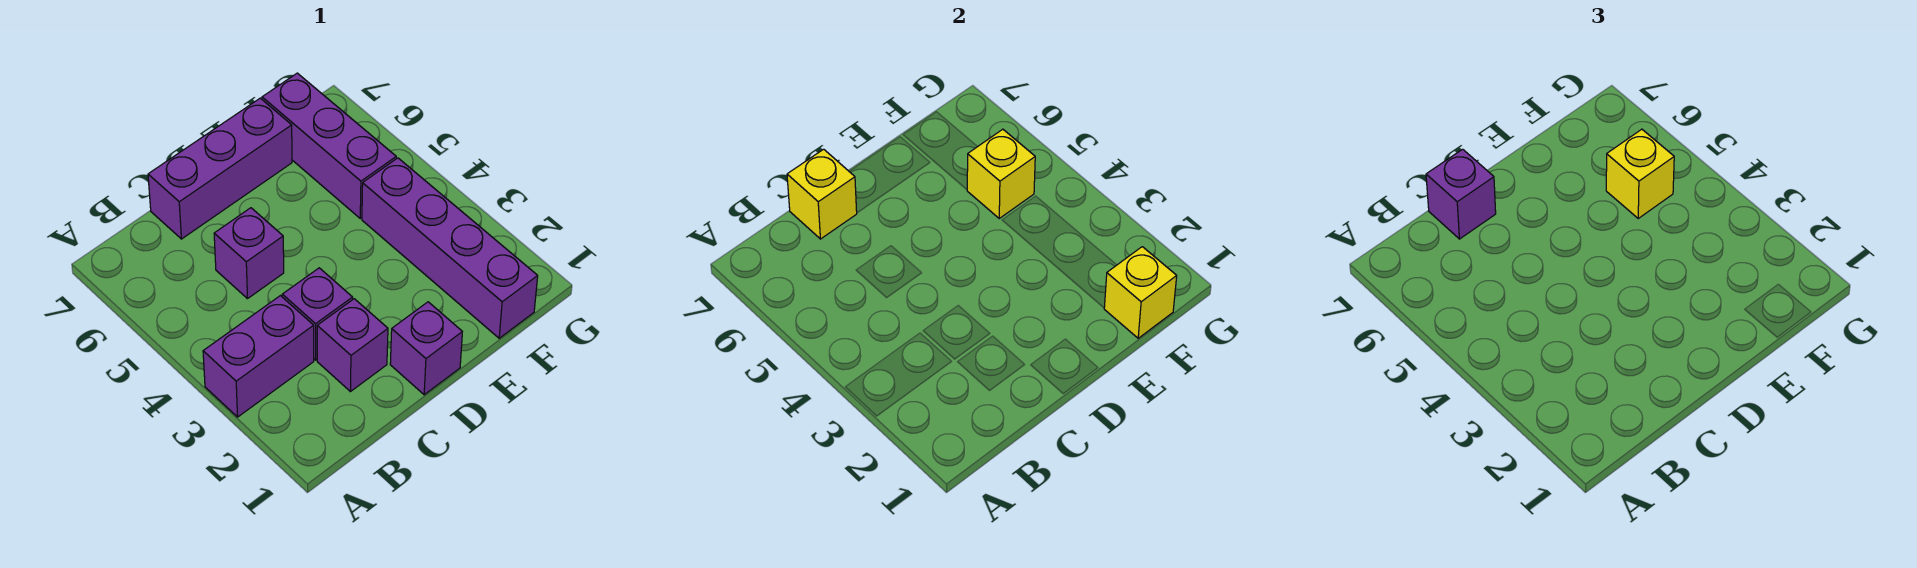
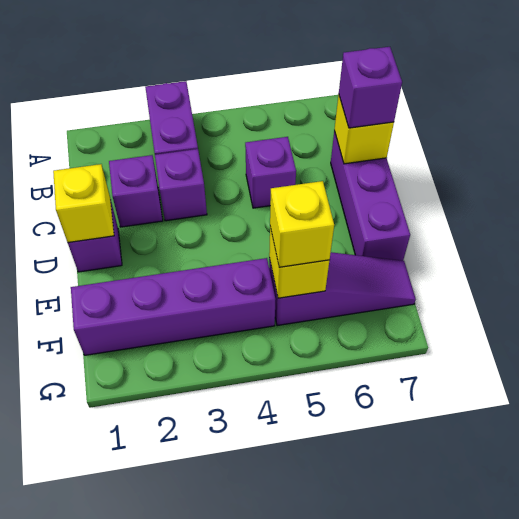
yellow brick F1 level 2 -> yellow brick D1 level 2
purple brick F5:F7 level 1 -> purple slope F5:F7 level 1 top 5

